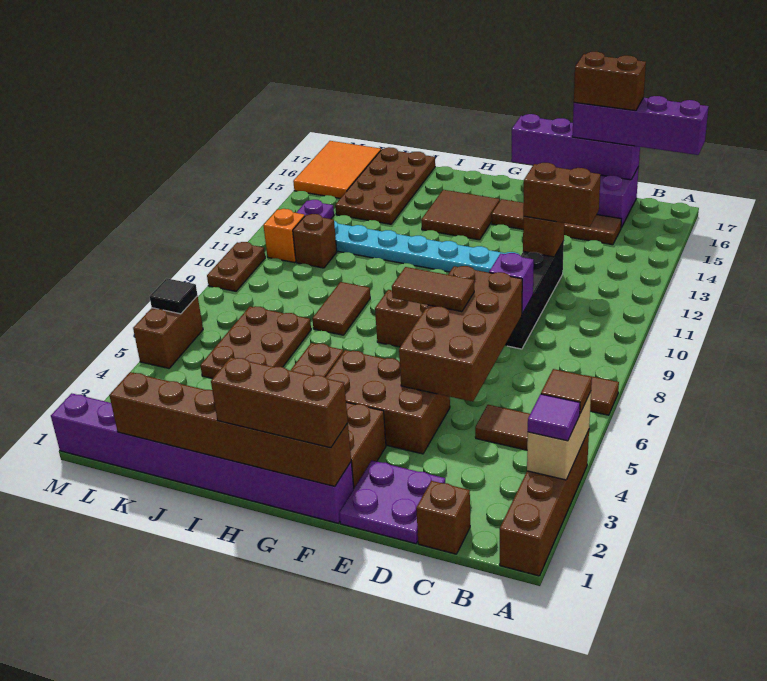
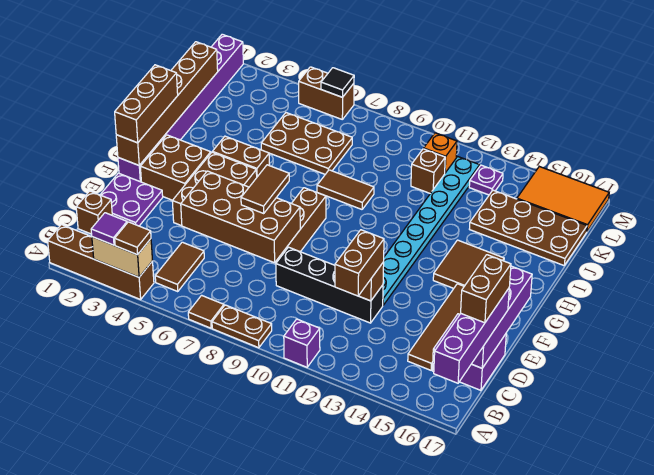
purple brick D9 level 2 -> purple brick A11 level 1
brown plate M9:M10 level 1 -> brown plate A8:A9 level 1

